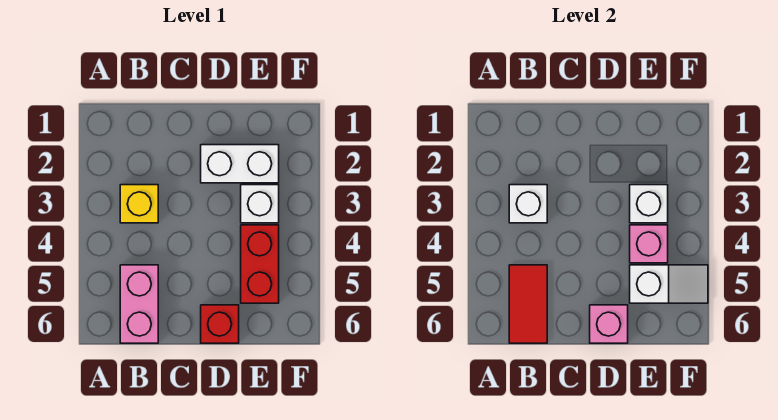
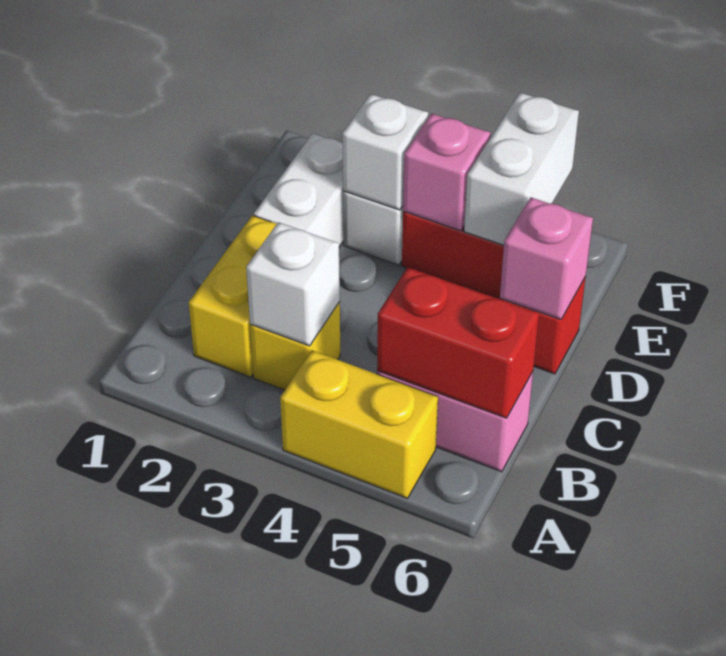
none -> yellow brick A4:A5 level 1
none -> yellow brick B2:C2 level 1
red tile B5:B6 level 2 -> red brick B5:B6 level 2
white slope E5:F5 level 2 top E -> white brick E5:F5 level 2

